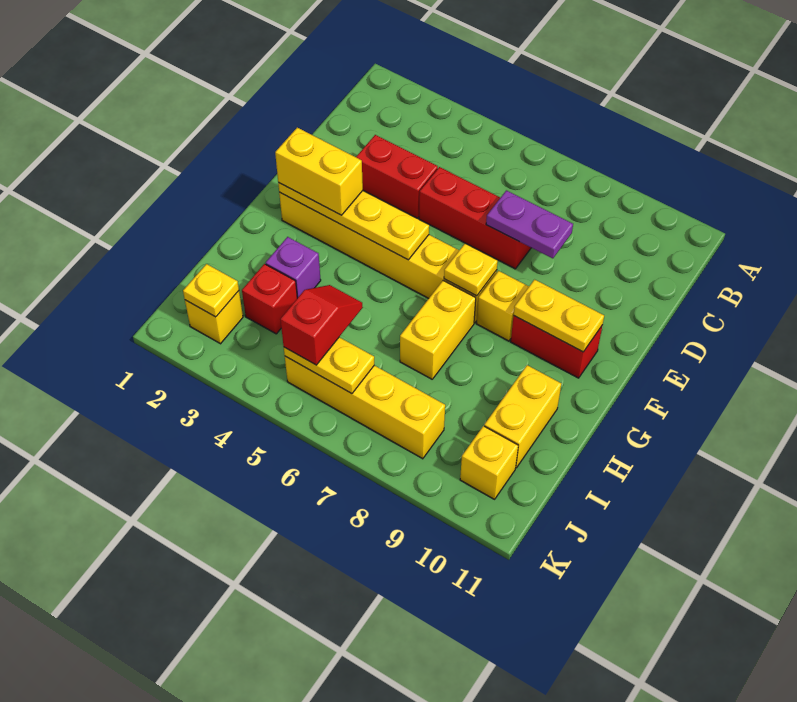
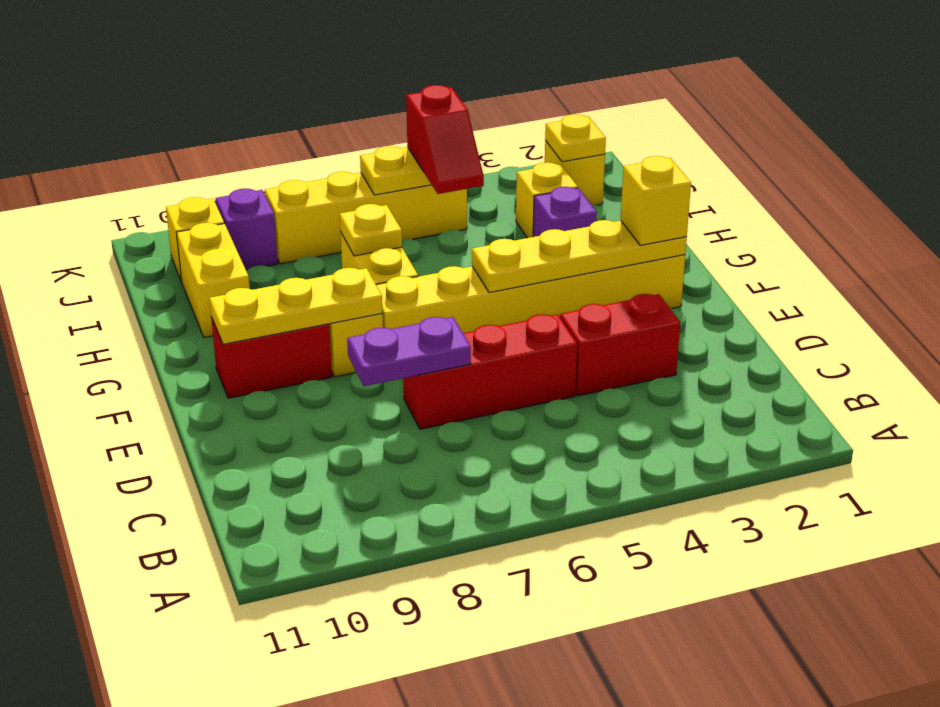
yellow brick F2:F3 level 3 -> yellow brick F2 level 3
yellow plate F7 level 2 -> yellow plate H7 level 2
yellow plate F9:F10 level 2 -> yellow plate F8:F10 level 2
red brick I3 level 1 -> yellow brick I3 level 1
none -> purple brick J9 level 1

